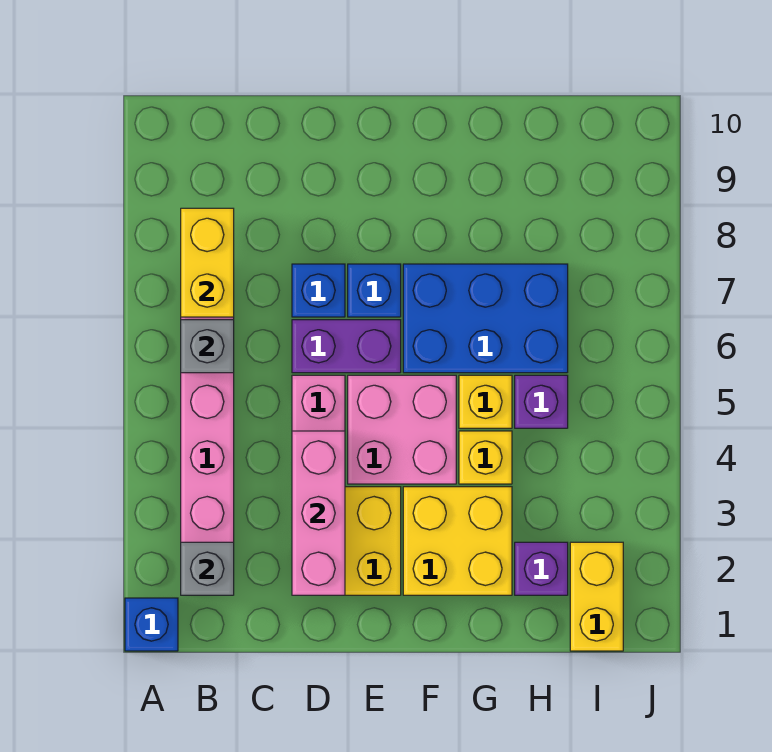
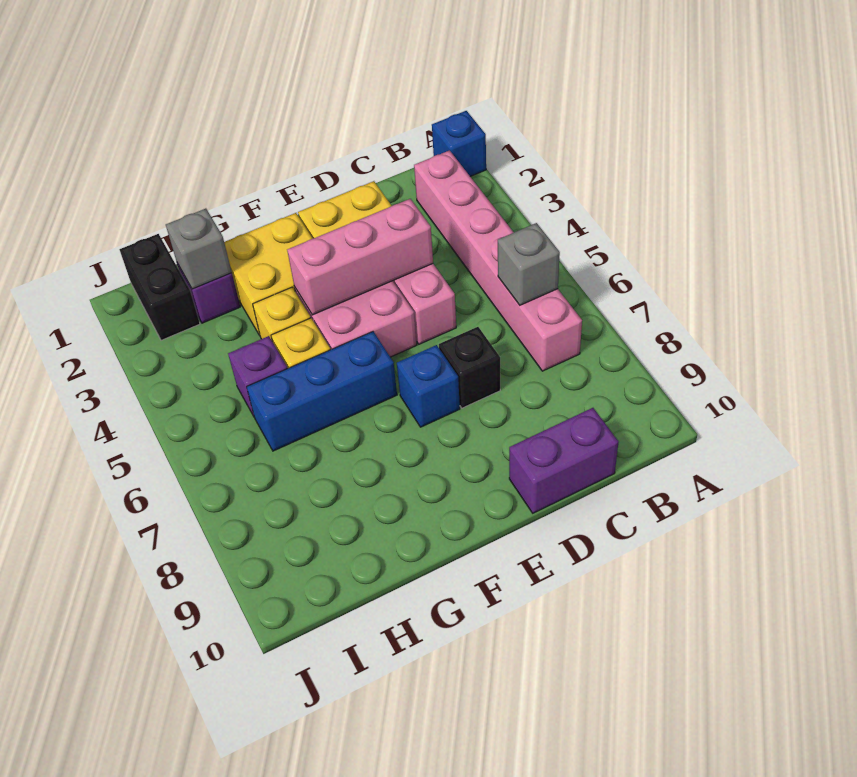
grey brick B2 level 2 -> grey brick H2 level 2
yellow brick B7:B8 level 2 -> none
pink brick D2:D4 level 2 -> pink brick D4:F4 level 2
purple brick D6:E6 level 1 -> purple brick C10:D10 level 1
blue brick D7 level 1 -> black brick D7 level 1
blue brick F6:H7 level 1 -> blue brick F6:H6 level 1
yellow brick I1:I2 level 1 -> black brick I1:I2 level 1

